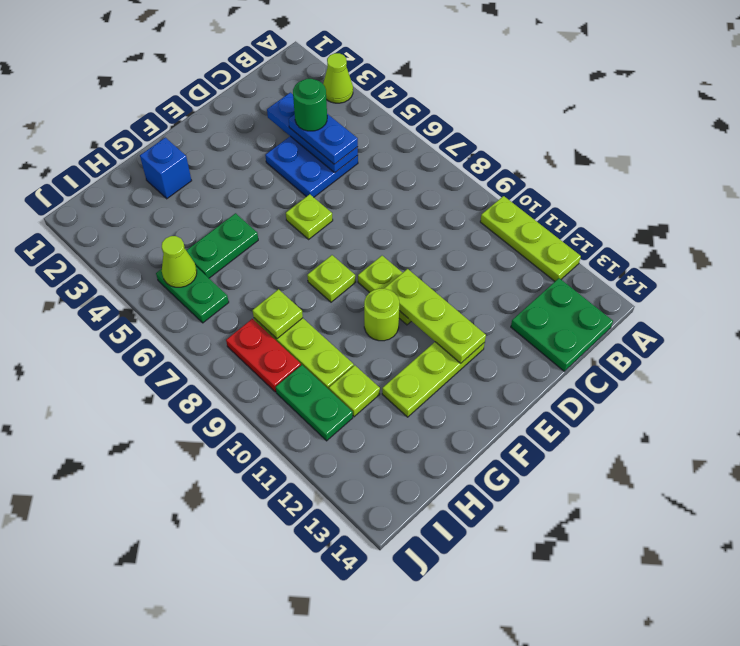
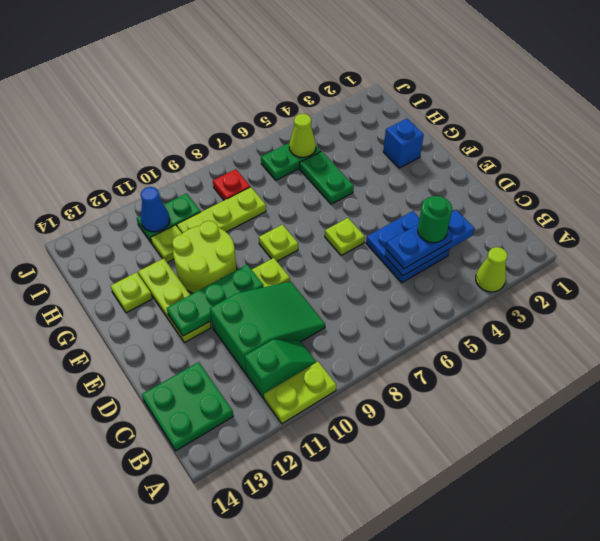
lime plate A10:A12 level 1 -> lime plate A10:A11 level 1
none -> green slope B10:B11 level 1 top 11
none -> green slope C9:D11 level 1 top 11
lime plate E10:E12 level 2 -> green plate E10:E12 level 2
lime round brick F10 level 1 -> lime round brick F10:G11 level 1
lime plate H8 level 2 -> lime plate G13 level 1
red plate I8:I9 level 1 -> red plate I8 level 1
none -> blue cone I11 level 2

